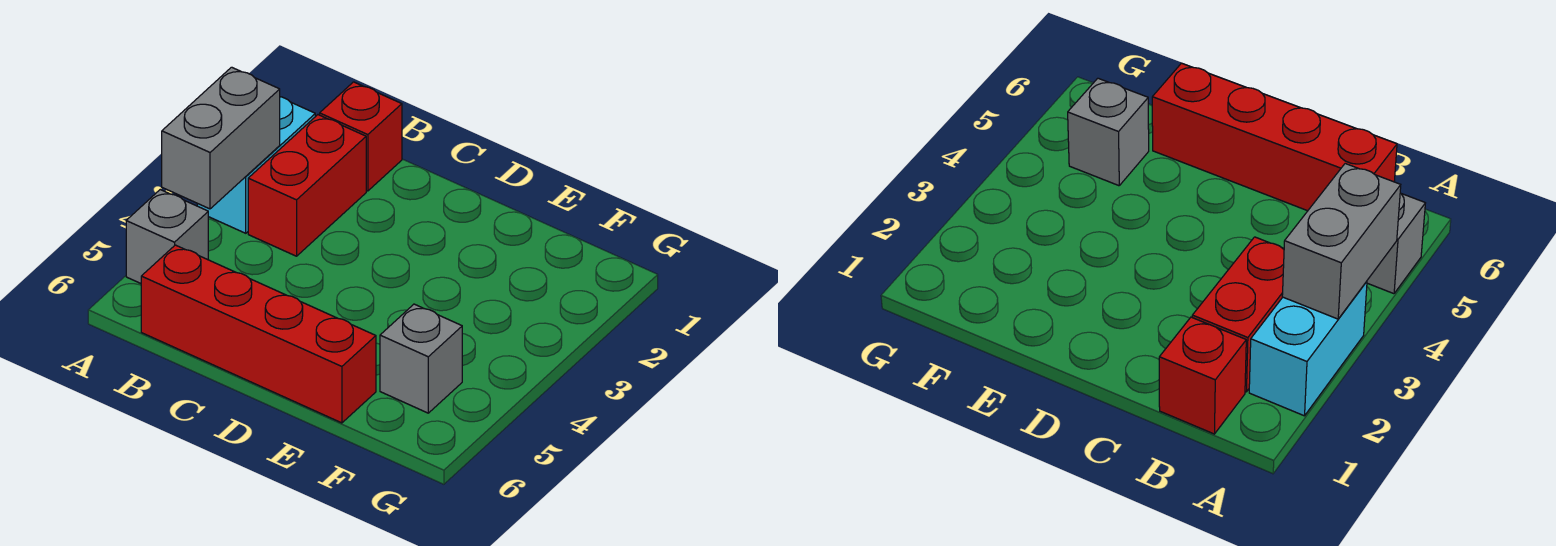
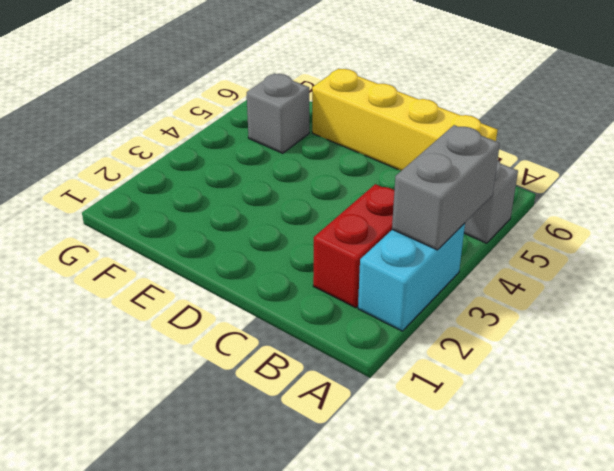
red brick B1 level 1 -> none
red brick B6:E6 level 1 -> yellow brick B6:E6 level 1

